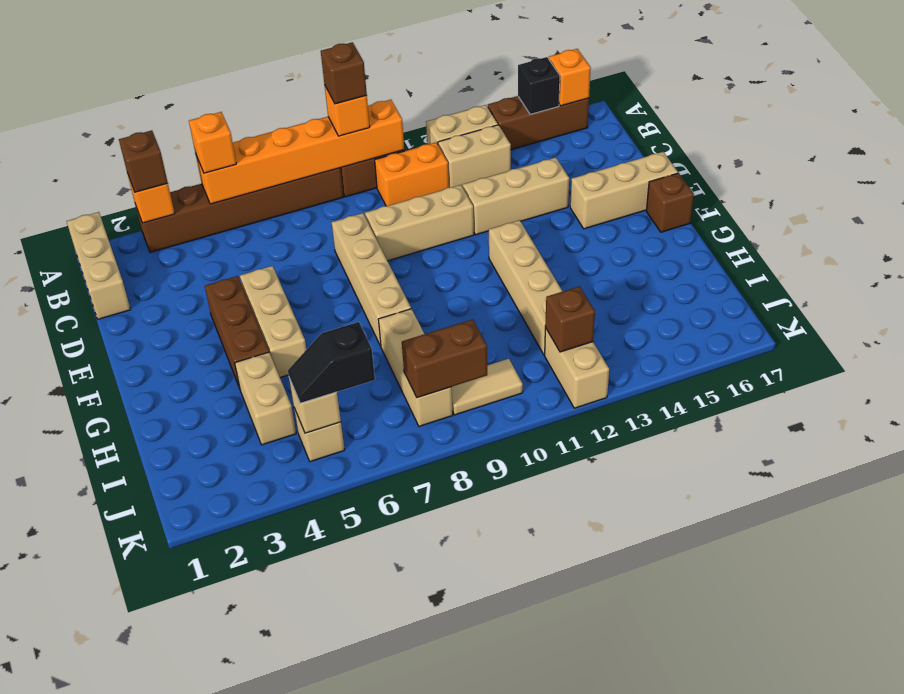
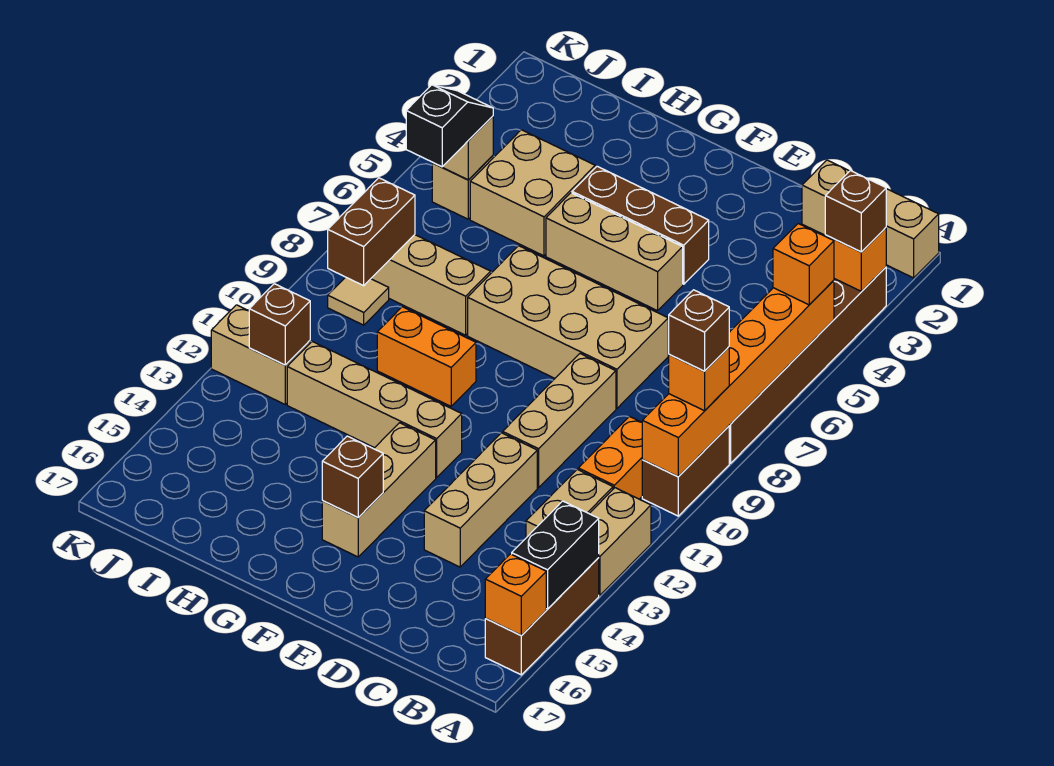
black brick A15 level 2 -> black brick A14:A15 level 2
tan brick D8:G8 level 1 -> tan brick D7:G8 level 1
tan brick E15:E17 level 1 -> tan brick F13:F15 level 1
brown brick F17 level 1 -> brown brick F15 level 2
none -> orange brick G10:H10 level 1
tan brick H4:I4 level 1 -> tan brick H4:I5 level 1
tan tile J9:J10 level 1 -> tan tile J9 level 1

